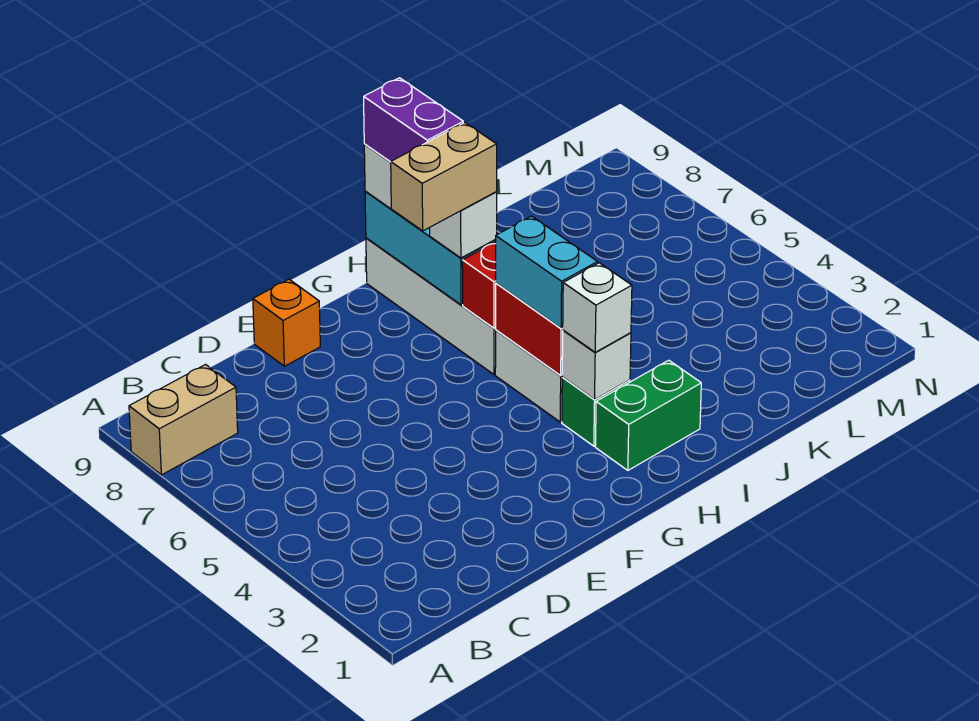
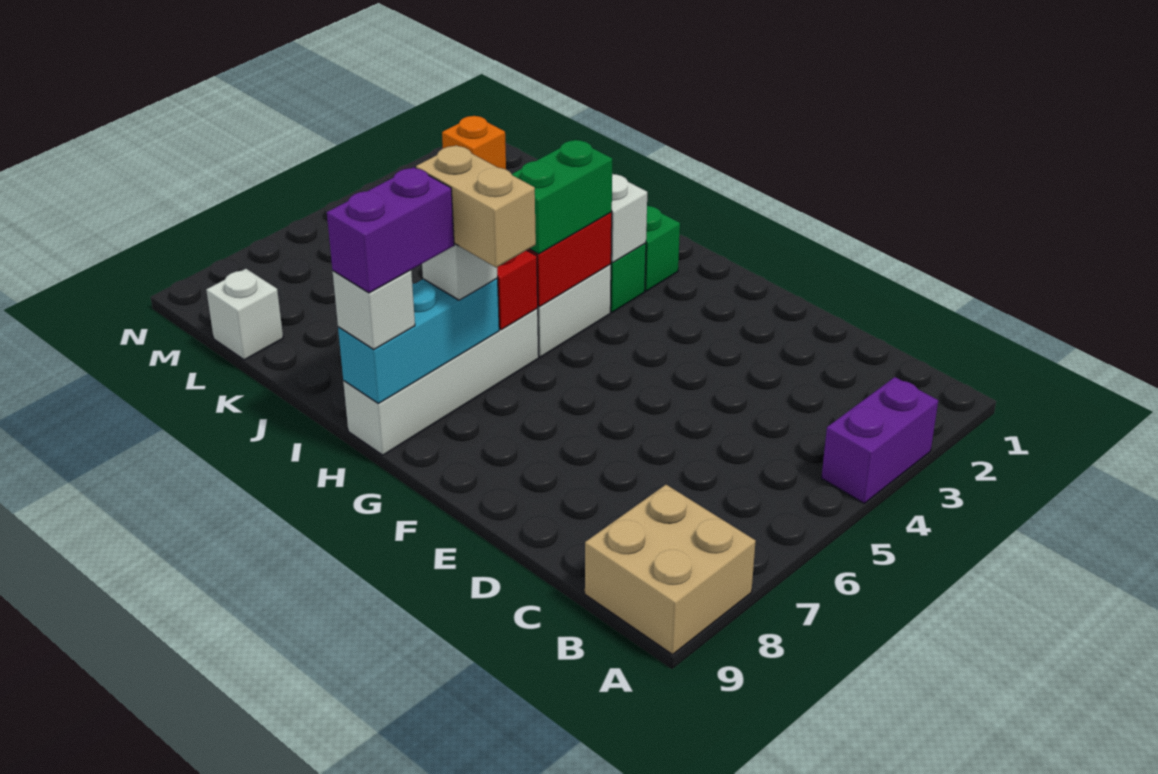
none -> purple brick A3:A4 level 1
tan brick A8:B8 level 1 -> tan brick A8:B9 level 1
orange brick E9 level 1 -> orange brick M2 level 1
white brick H3 level 3 -> white brick L9 level 1
cyan brick H4:H5 level 3 -> green brick H4:H5 level 3

